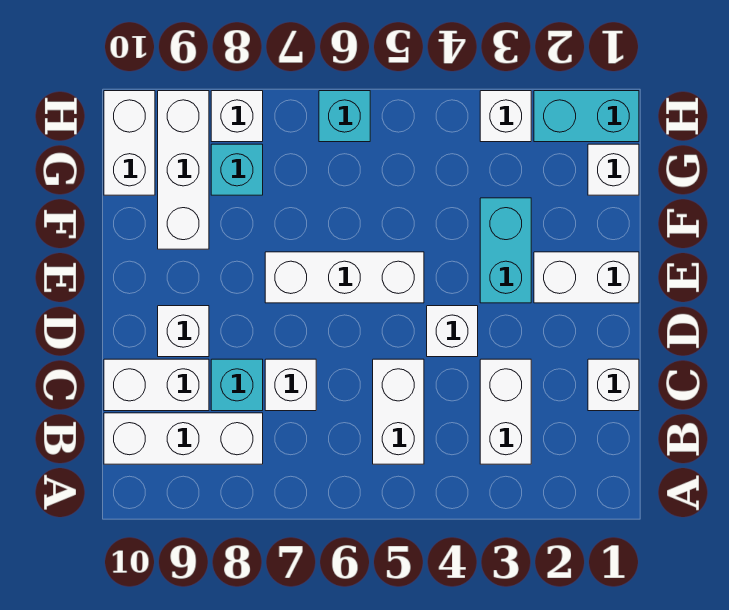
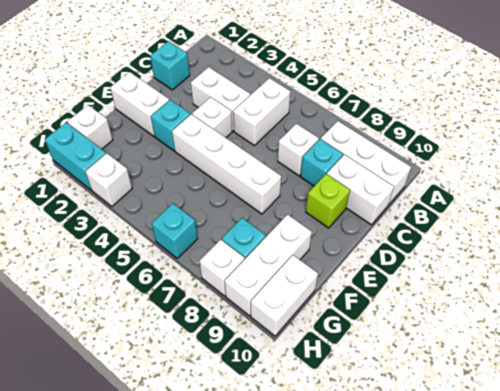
white brick B3:C3 level 1 -> white brick C3:C4 level 1
white brick C1 level 1 -> cyan brick C1 level 1
white brick D9 level 1 -> lime brick D9 level 1
cyan brick E3:F3 level 1 -> cyan brick E3 level 1
white brick E5:E7 level 1 -> white brick E4:E7 level 1

